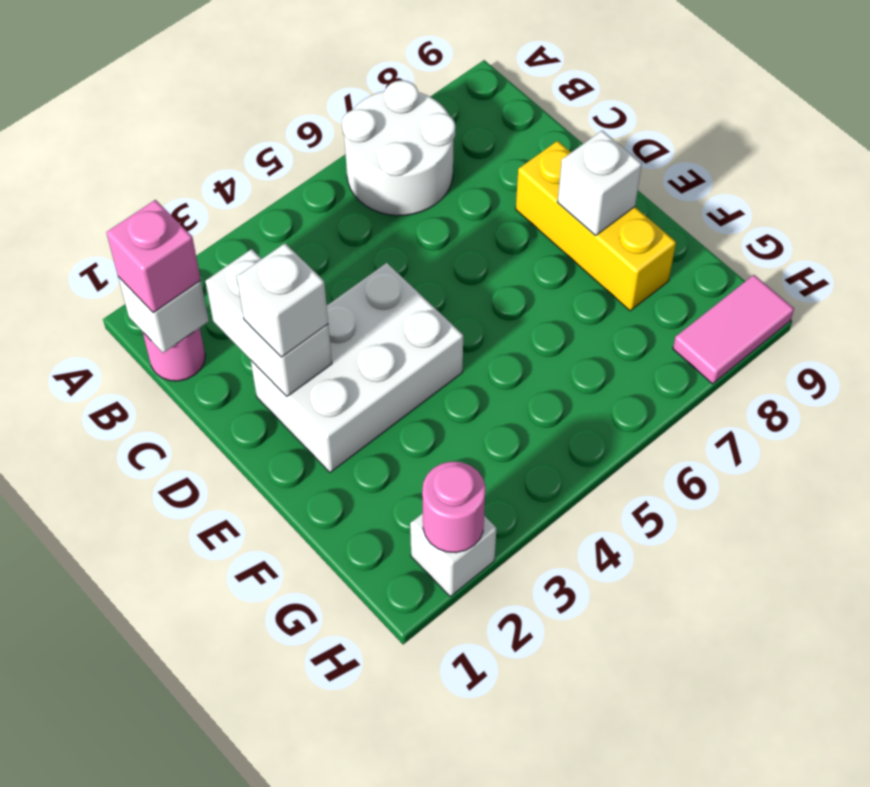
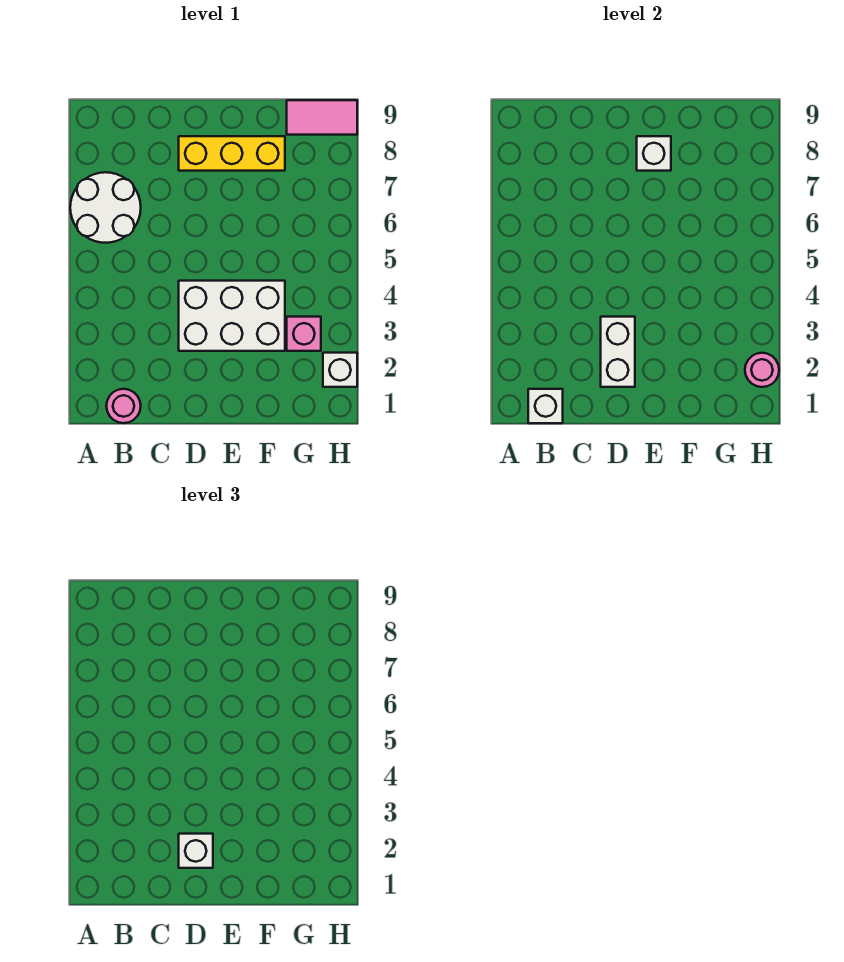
pink brick B1 level 3 -> pink brick G3 level 1
white brick C2:D2 level 2 -> white brick D2:D3 level 2
white brick D2:E4 level 1 -> white brick D3:F4 level 1
pink tile H8:H9 level 1 -> pink tile G9:H9 level 1

